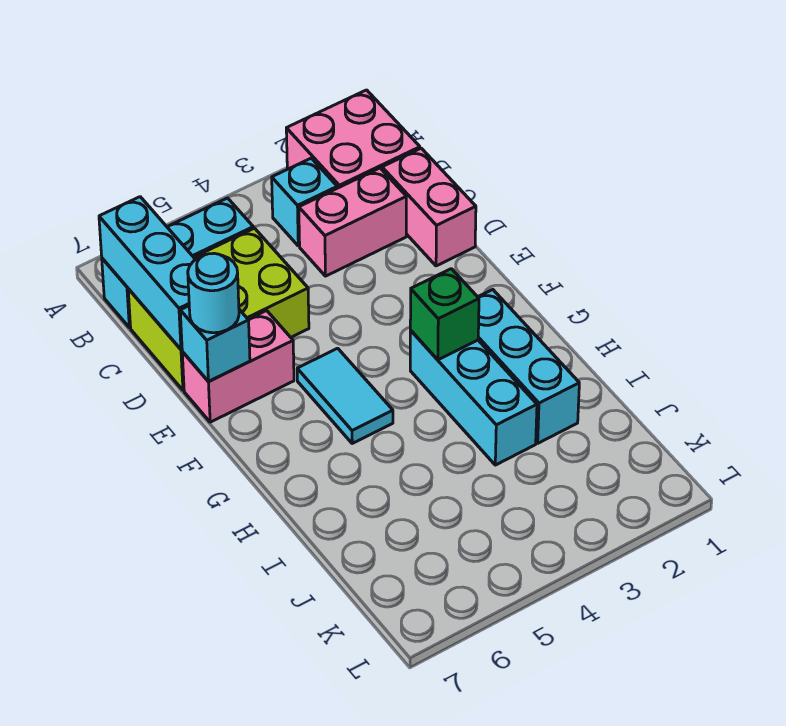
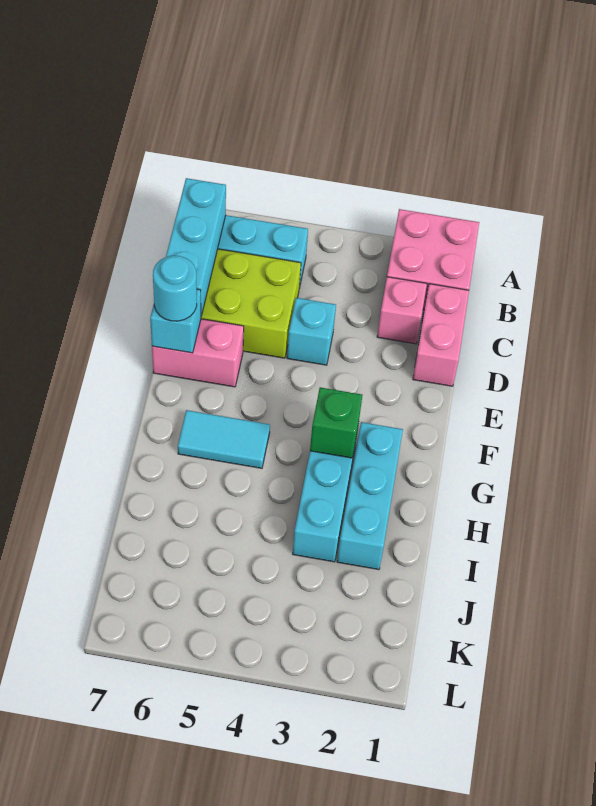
cyan brick B3 level 1 -> cyan brick D4 level 1
pink brick C2:C3 level 1 -> pink brick C2 level 1
cyan tile F5:G5 level 1 -> cyan tile G5:G6 level 1

